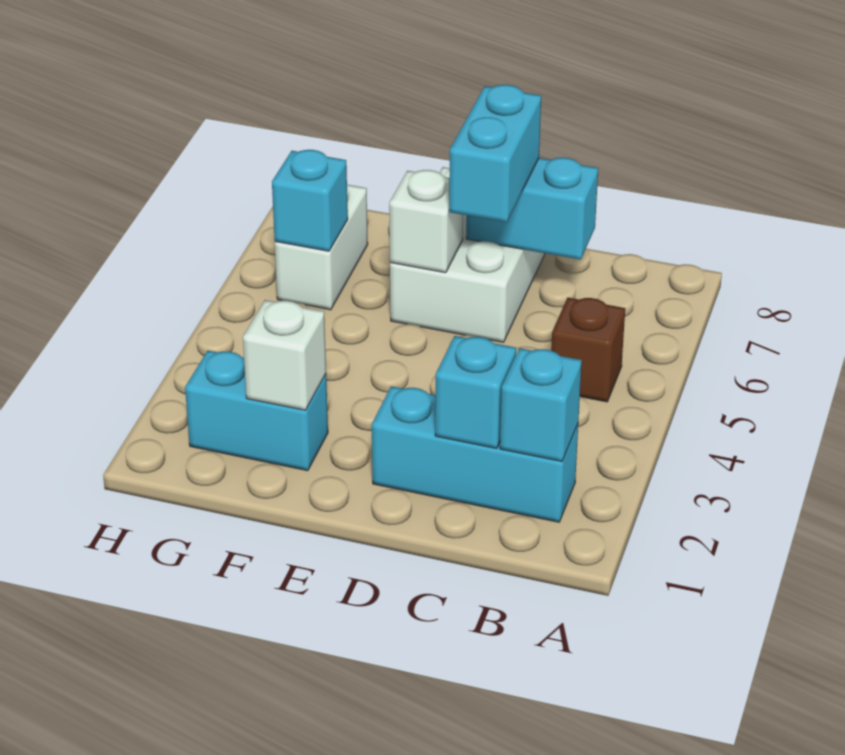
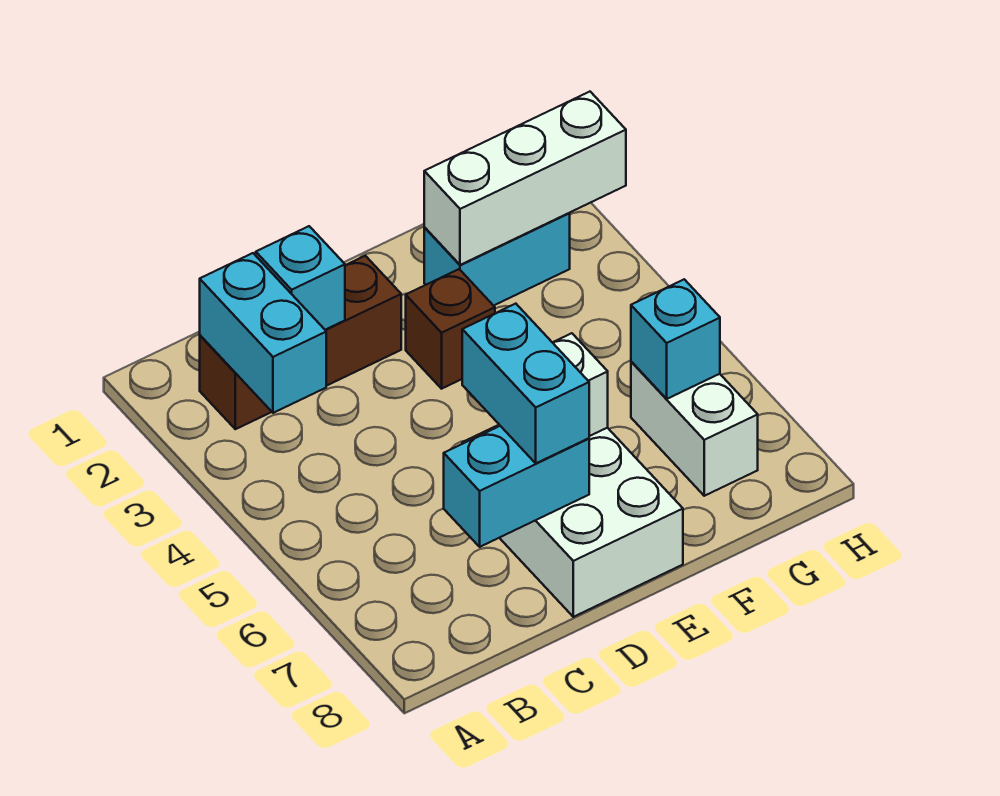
cyan brick B2:D2 level 1 -> brown brick B2:D2 level 1
cyan brick B2 level 2 -> cyan brick B2:B3 level 2
brown brick B5 level 1 -> brown brick E3 level 1
white brick F2 level 2 -> white brick F2:H2 level 2

